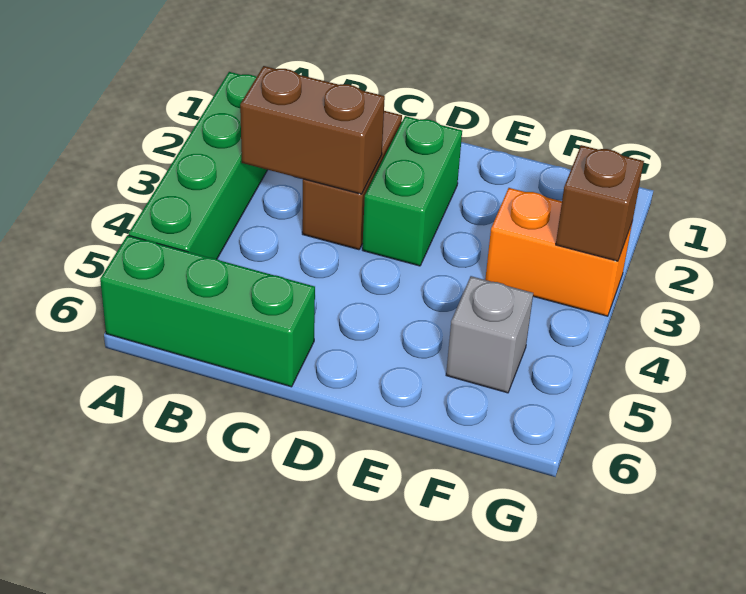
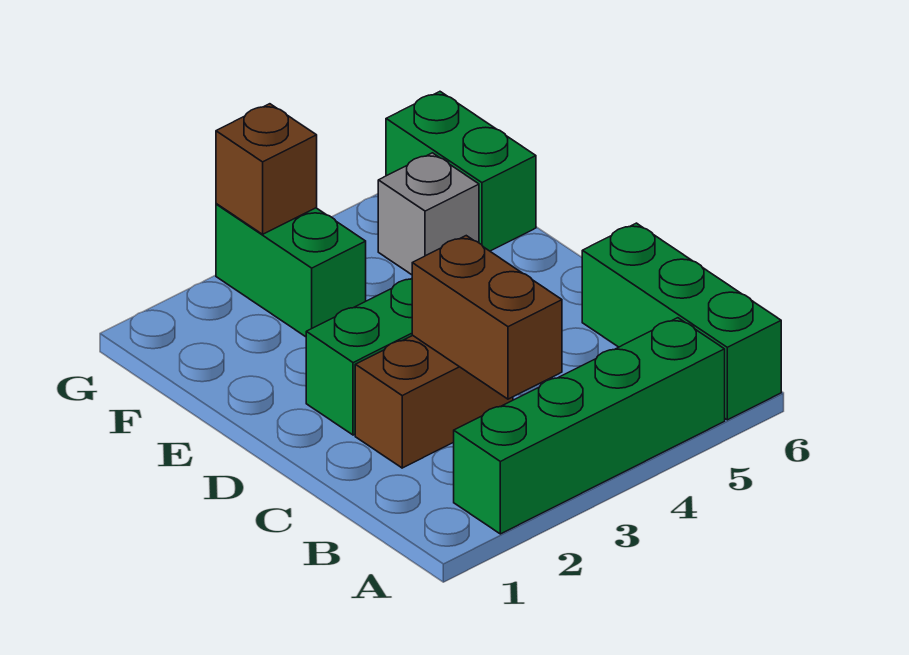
orange brick F3:G3 level 1 -> green brick F3:G3 level 1
none -> green brick F6:G6 level 1

